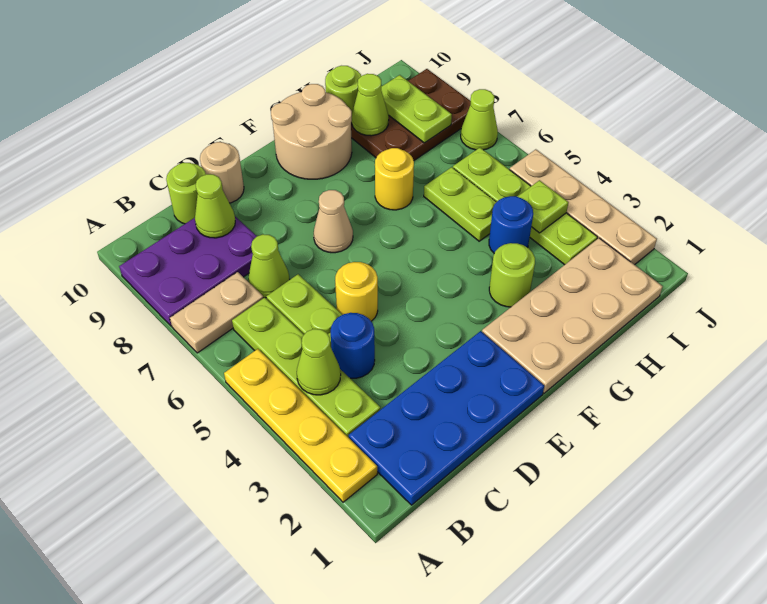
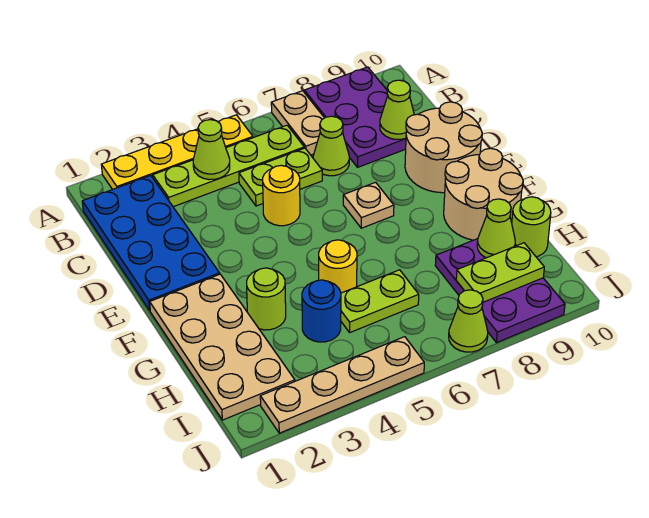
blue round brick C4 level 1 -> none
lime round brick C10 level 1 -> none
tan round brick D10 level 1 -> tan round brick D9:E10 level 1
tan cone E7 level 1 -> tan plate E7 level 1
yellow round brick G7 level 1 -> yellow round brick G5 level 1
brown plate H8:J9 level 1 -> purple plate H8:J9 level 1
lime plate I3:I6 level 1 -> none
lime plate I4 level 2 -> none

